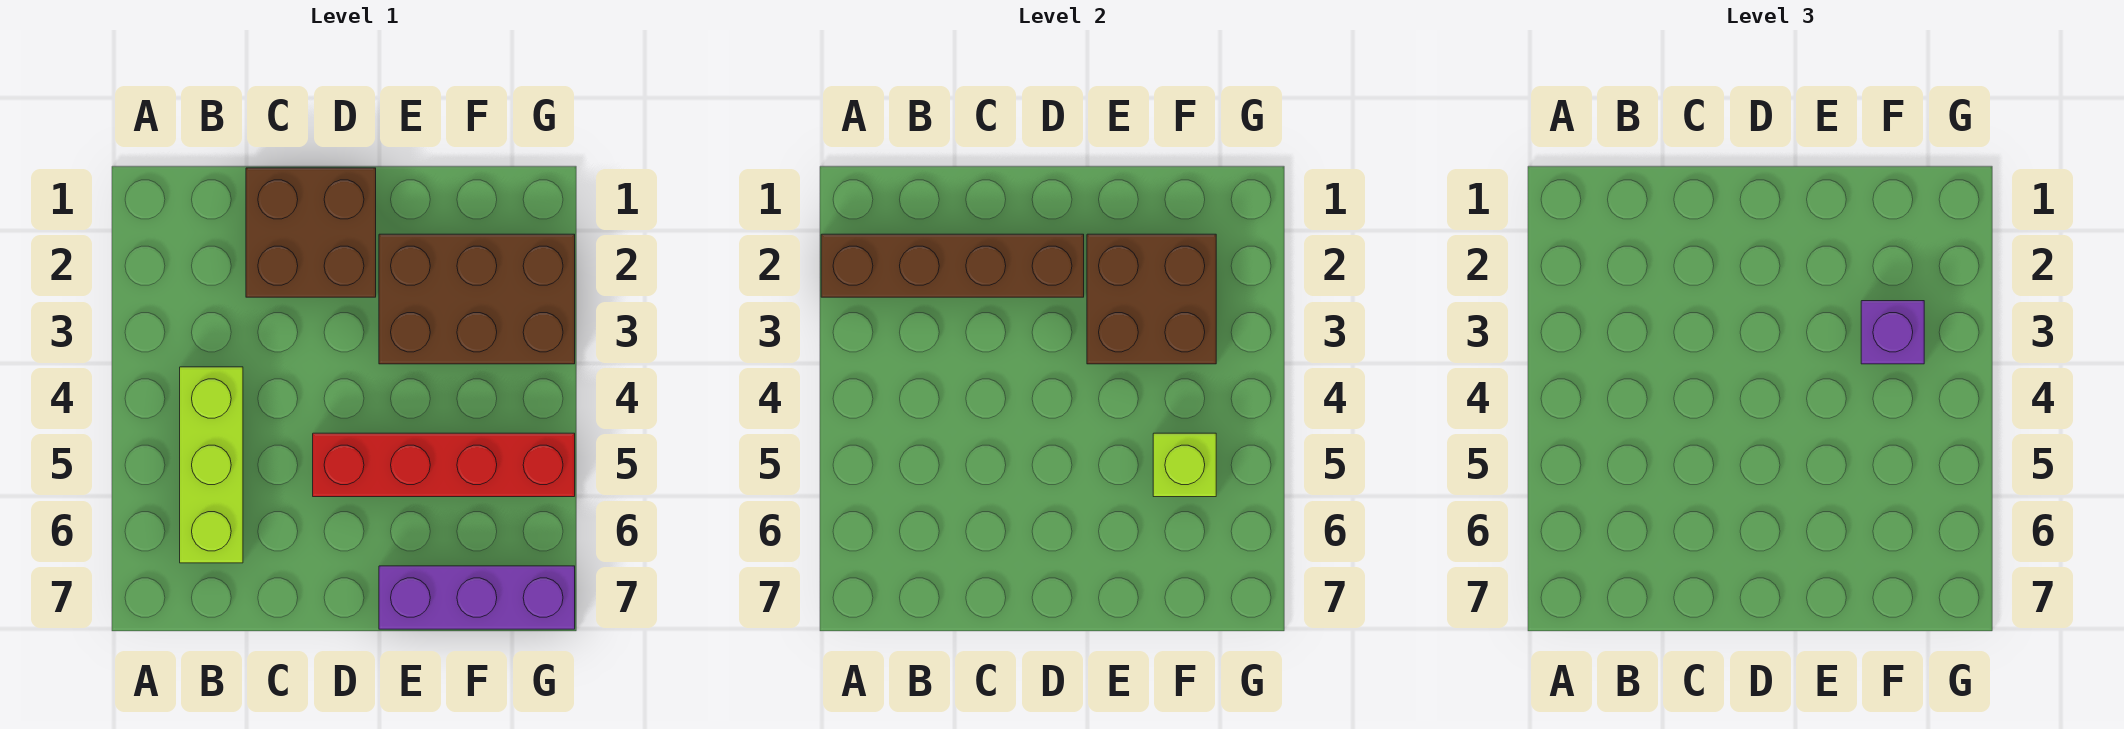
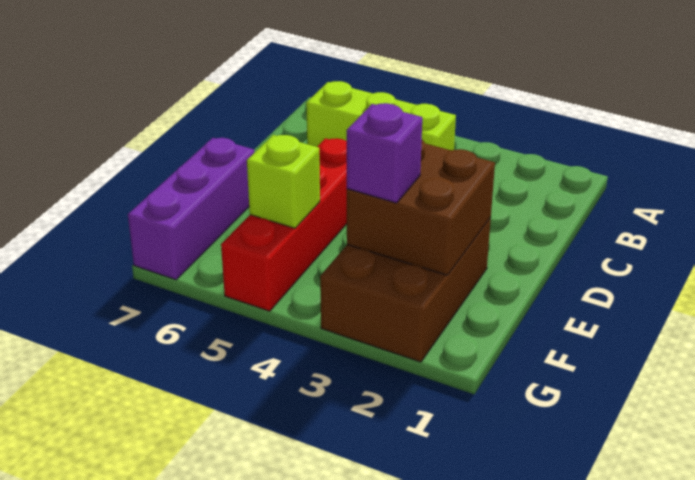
brown brick A2:D2 level 2 -> none
brown brick C1:D2 level 1 -> none

